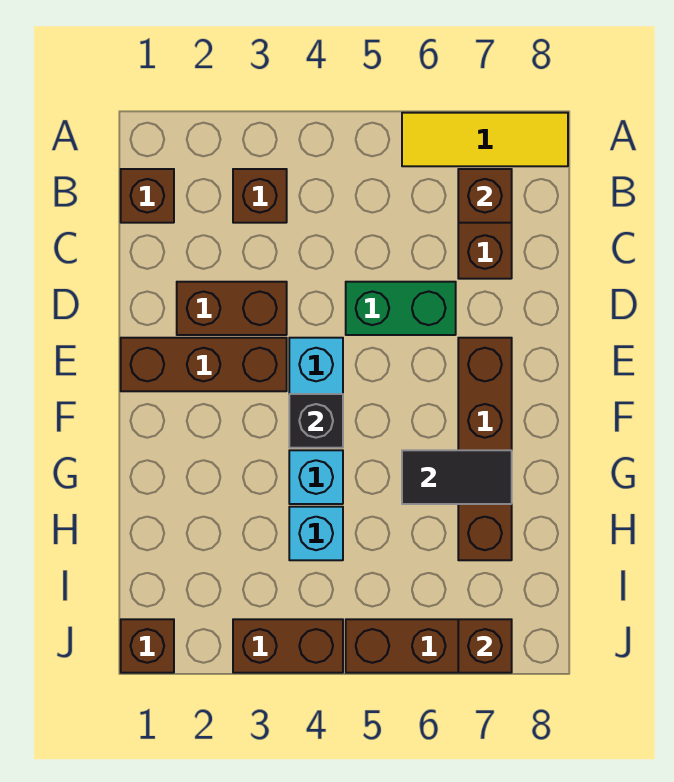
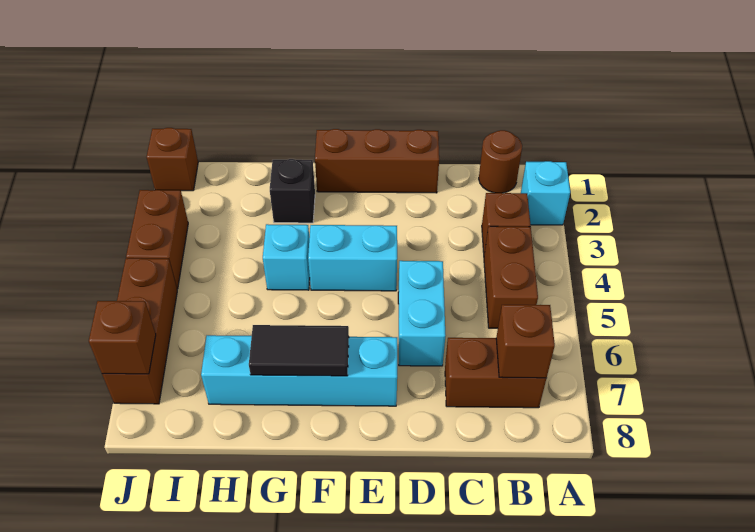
yellow tile A6:A8 level 1 -> none
brown brick B1 level 1 -> brown round brick B1 level 1
brown brick D2:D3 level 1 -> brown brick B4:B5 level 1
green brick D5:D6 level 1 -> cyan brick D5:D6 level 1
brown brick E1:E3 level 1 -> brown brick D1:F1 level 1
brown brick E7:H7 level 1 -> cyan brick E7:H7 level 1
black brick F4 level 2 -> black brick G2 level 1
black tile G6:G7 level 2 -> black tile F7:G7 level 2
cyan brick H4 level 1 -> cyan brick A2 level 1

